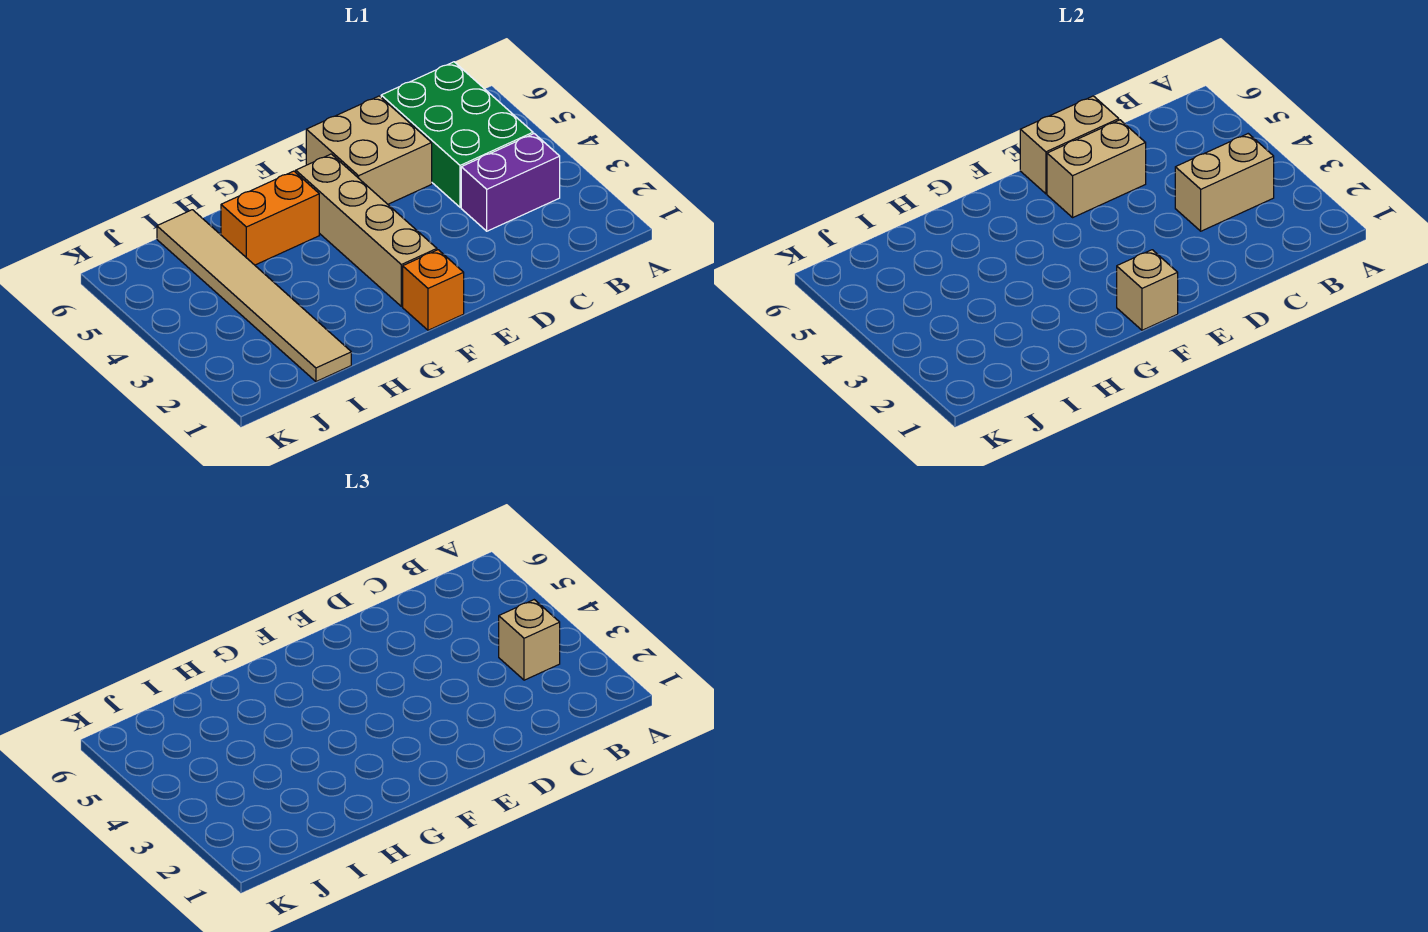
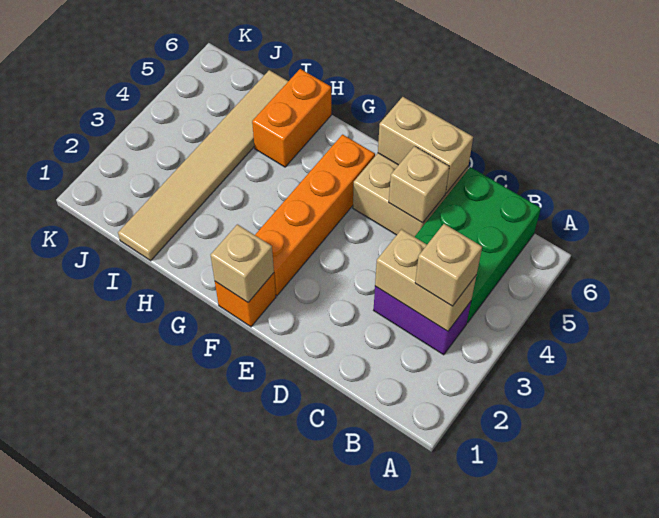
tan brick D5:E5 level 2 -> tan brick D5 level 2
tan brick F2:F5 level 1 -> orange brick F2:F5 level 1
orange brick G5:H5 level 1 -> orange brick H5:H6 level 1

